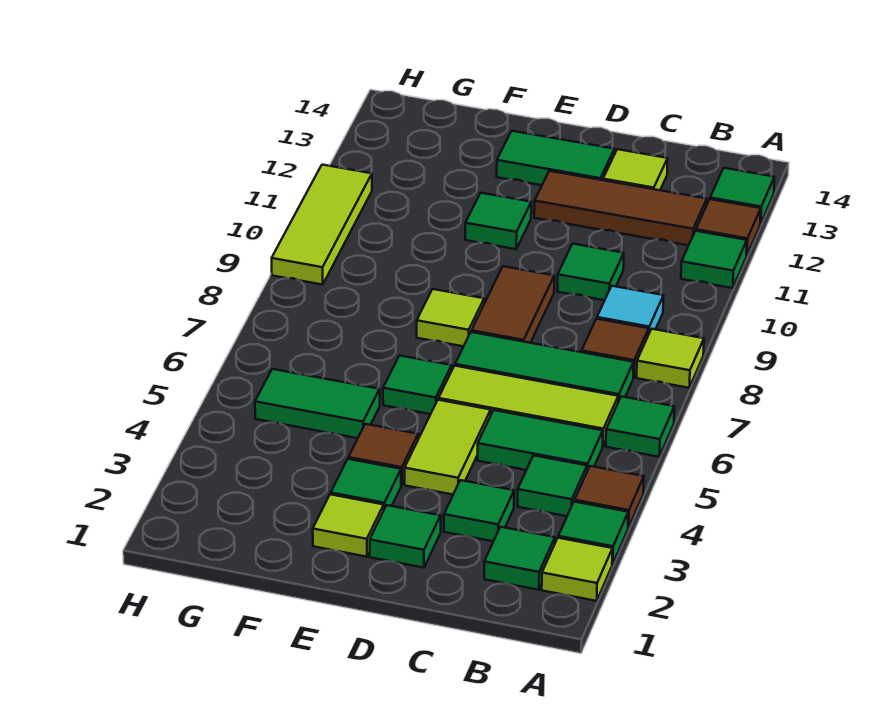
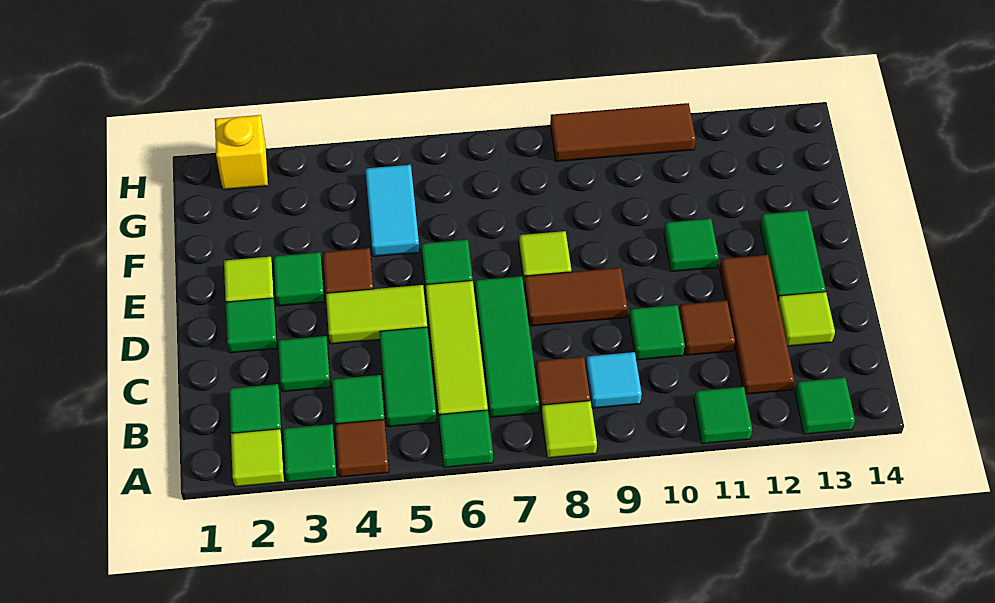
brown tile A12 level 1 -> brown tile C11 level 1
green tile F5:G5 level 1 -> cyan tile F5:G5 level 1
none -> yellow brick H2 level 1
lime tile H9:H11 level 1 -> brown tile H9:H11 level 1

